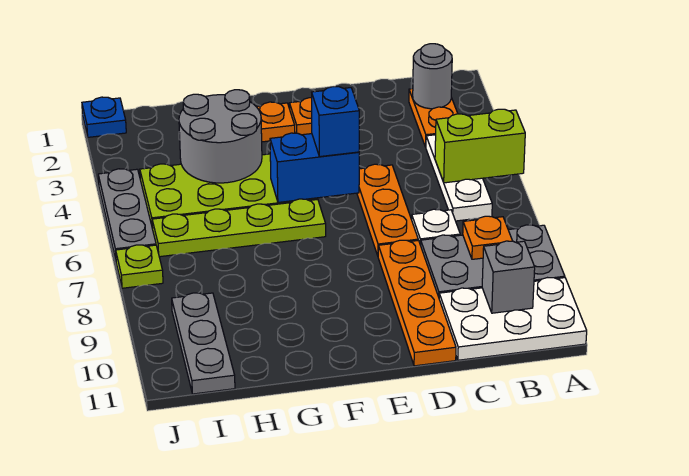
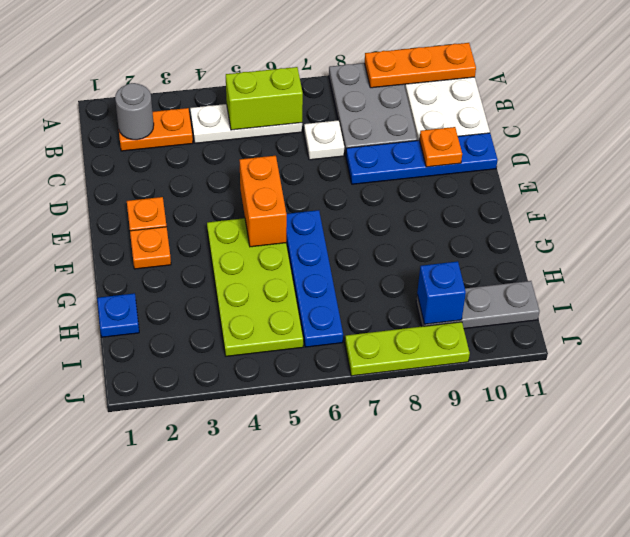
lime brick A5:B5 level 2 -> lime brick B5:B6 level 2
orange plate B8 level 2 -> orange plate D10 level 2
grey brick B10 level 2 -> none
orange plate D5:D7 level 1 -> orange plate A9:A11 level 2
orange plate D8:D11 level 1 -> blue plate D8:D11 level 1
blue brick E5:F5 level 2 -> orange brick E5:F5 level 2
blue brick E5 level 3 -> blue brick I9 level 2
lime plate F6:I6 level 1 -> blue plate F6:I6 level 1
grey round brick G3:H4 level 2 -> none
blue plate J1 level 1 -> blue plate H1 level 1
grey plate J4:J6 level 1 -> none
lime plate J7 level 1 -> lime plate J7:J9 level 1

